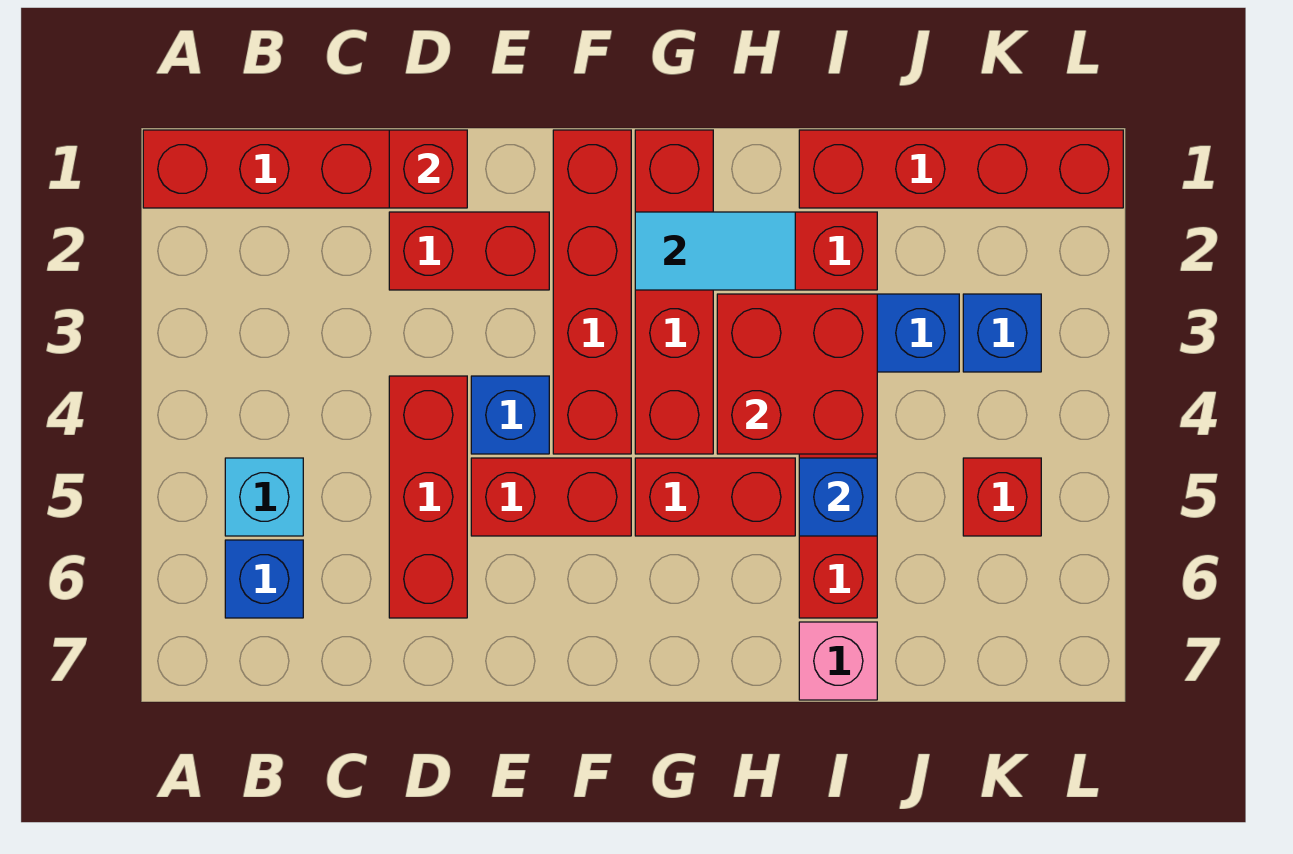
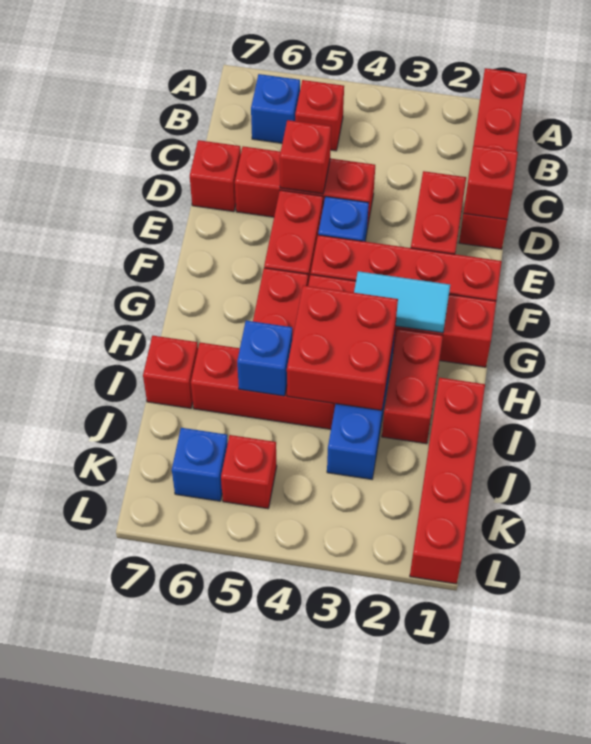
cyan brick B5 level 1 -> red brick B5 level 1
none -> red brick D5 level 2
none -> red brick D7 level 1
cyan tile G2:H2 level 2 -> cyan tile G2:G3 level 2
pink brick I7 level 1 -> red brick I7 level 1
blue brick K3 level 1 -> blue brick K6 level 1

